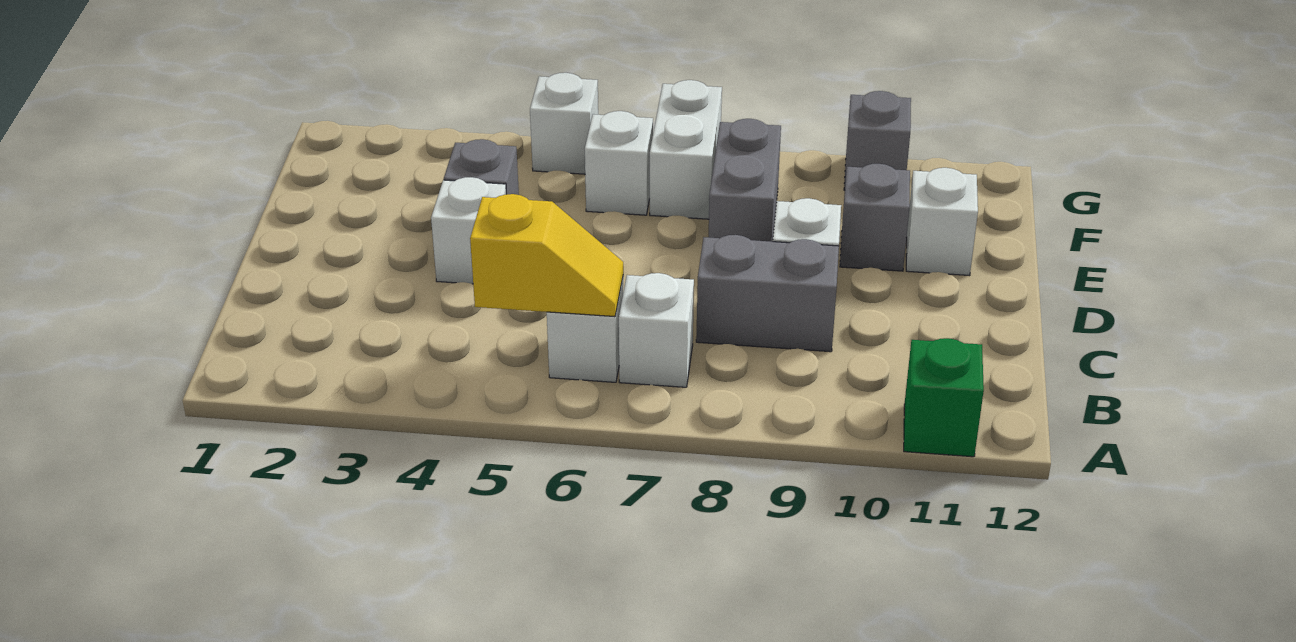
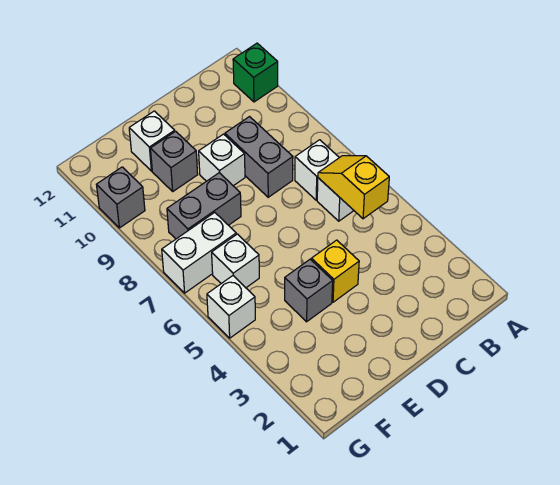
white brick D4 level 1 -> yellow brick D4 level 1

